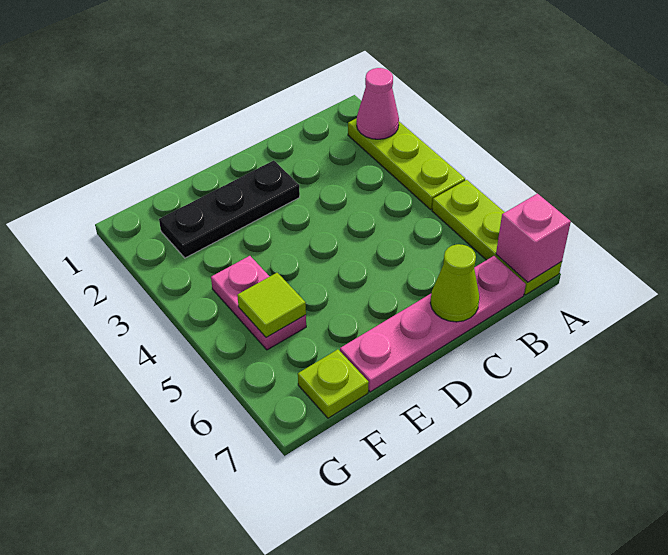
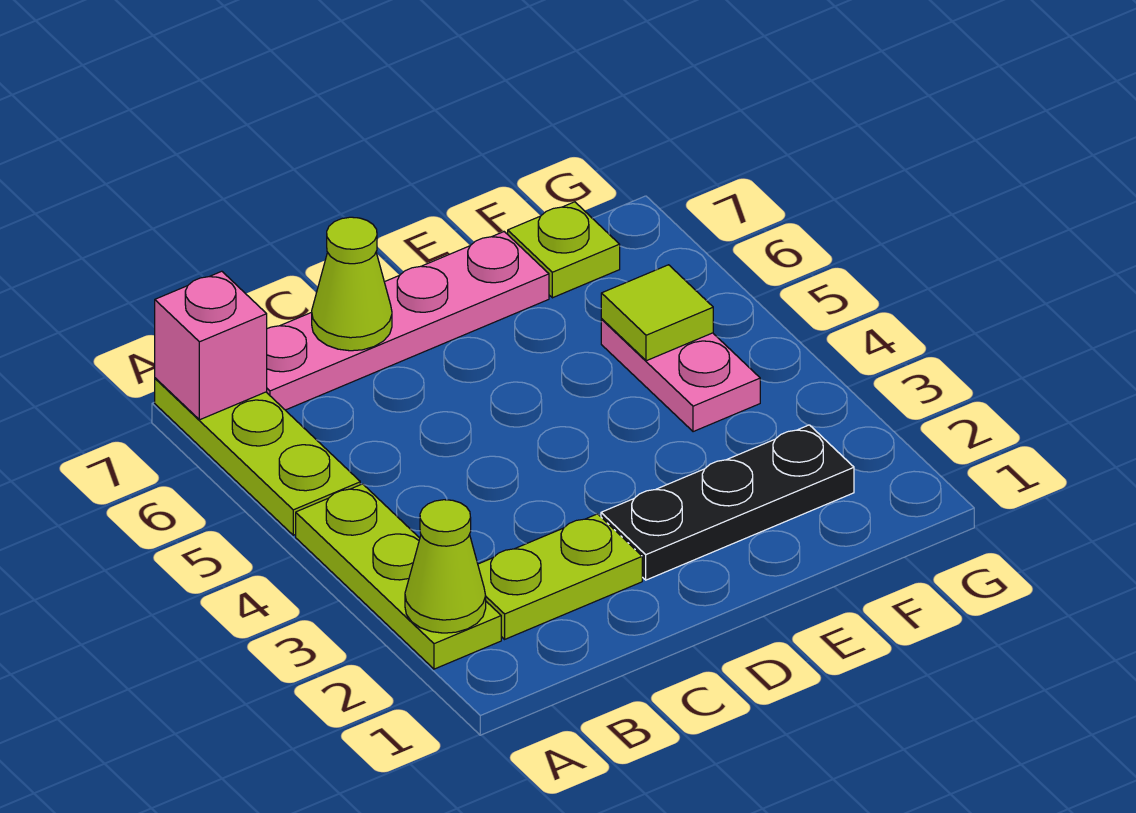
pink cone A2 level 2 -> lime cone A2 level 2
none -> lime plate B2:C2 level 1

